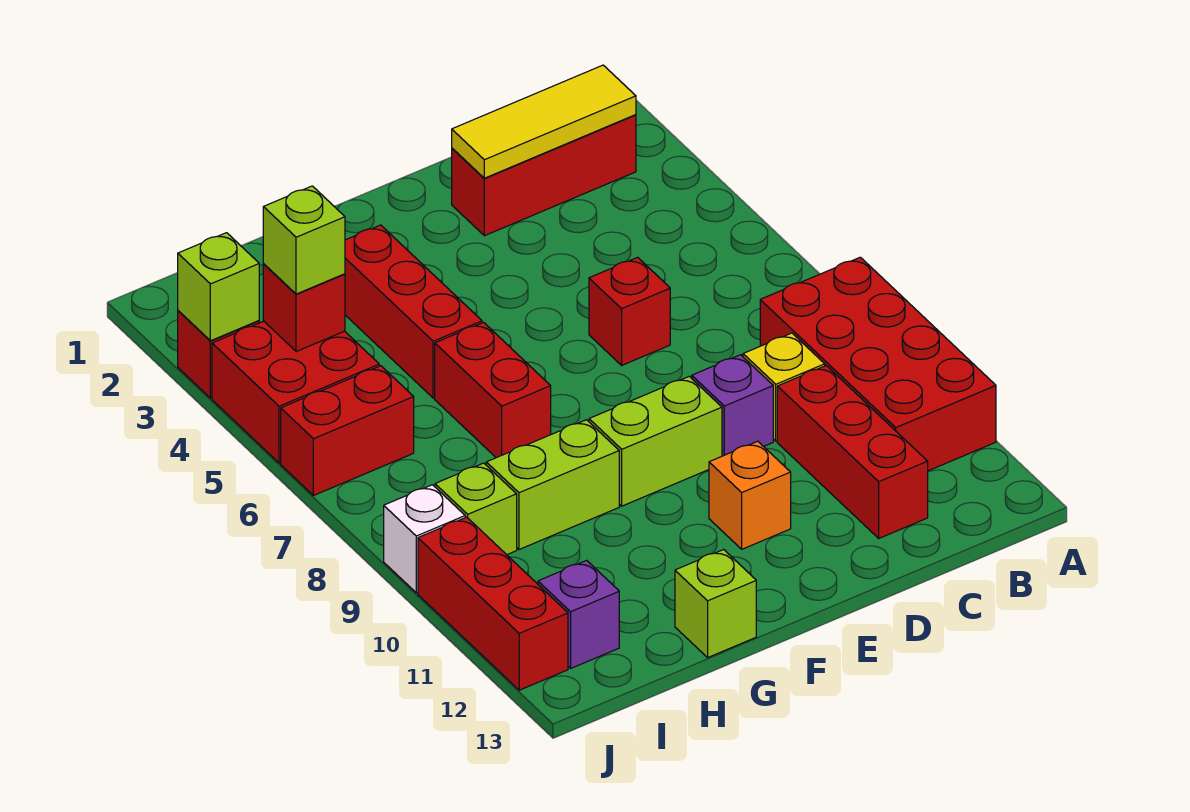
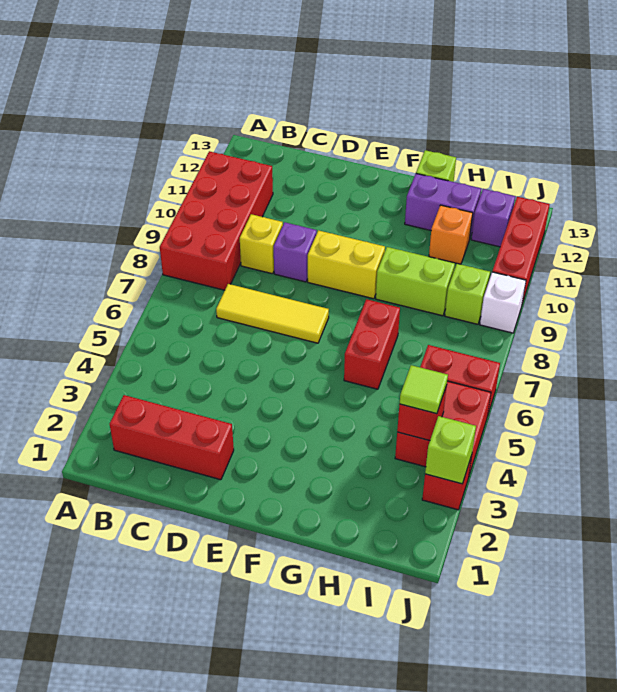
yellow tile B2:D2 level 2 -> yellow tile C7:E7 level 1
red brick C10:C12 level 1 -> none
red brick D6 level 1 -> none
lime brick E9:F9 level 1 -> yellow brick E9:F9 level 1
orange brick E11 level 1 -> orange brick H11 level 1
red brick G3:G5 level 1 -> none
none -> purple brick G12:H12 level 1
lime brick I4 level 3 -> lime tile I4 level 3

